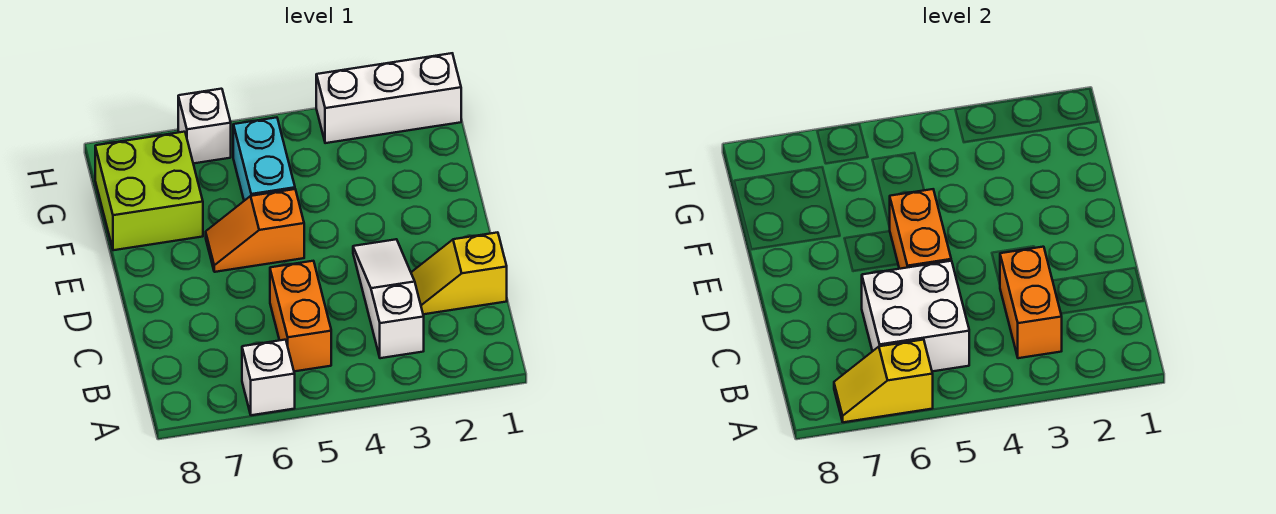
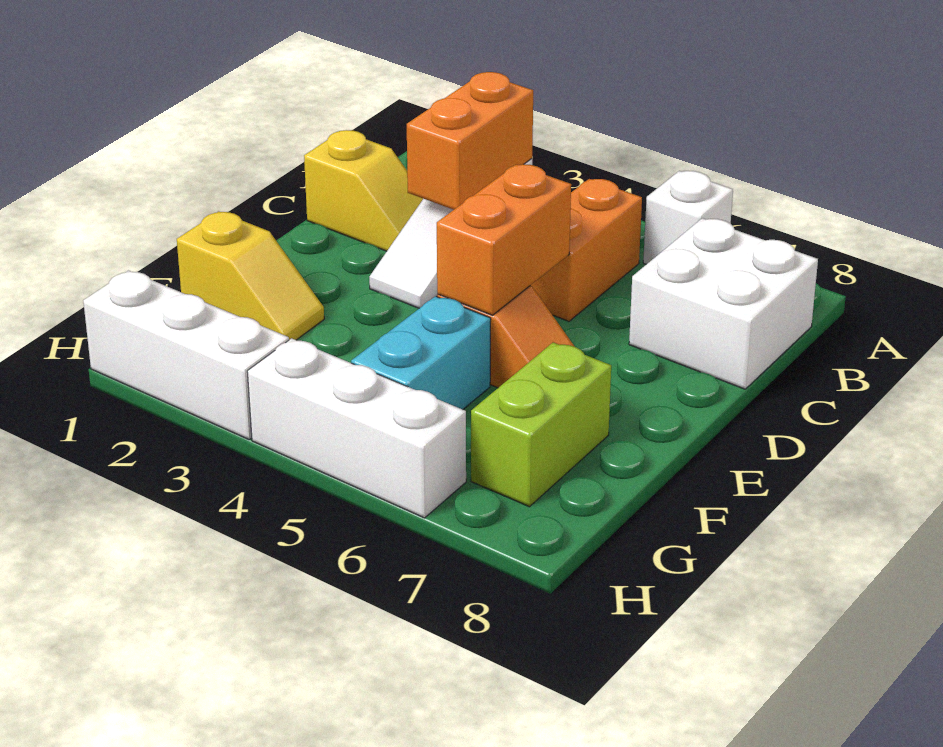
yellow slope A6:A7 level 2 top 6 -> yellow slope F1:F2 level 1 top 1
white brick B5:C6 level 2 -> white brick B7:C8 level 1
lime brick F7:G8 level 1 -> lime brick F7:G7 level 1
white brick H6 level 1 -> white brick H4:H6 level 1

